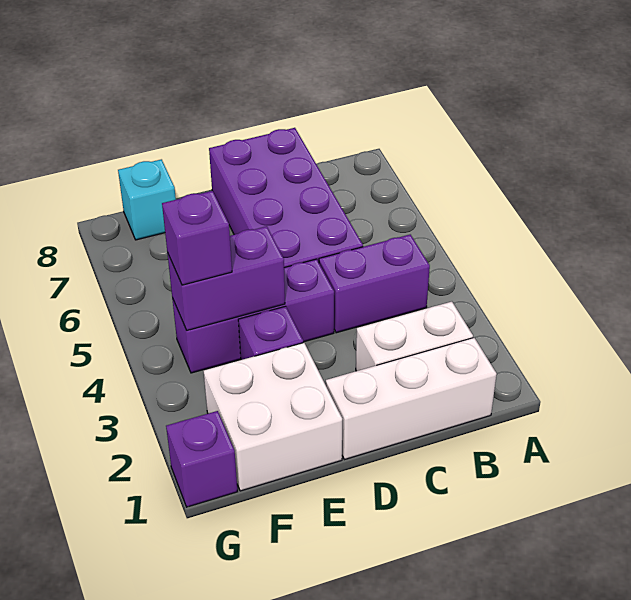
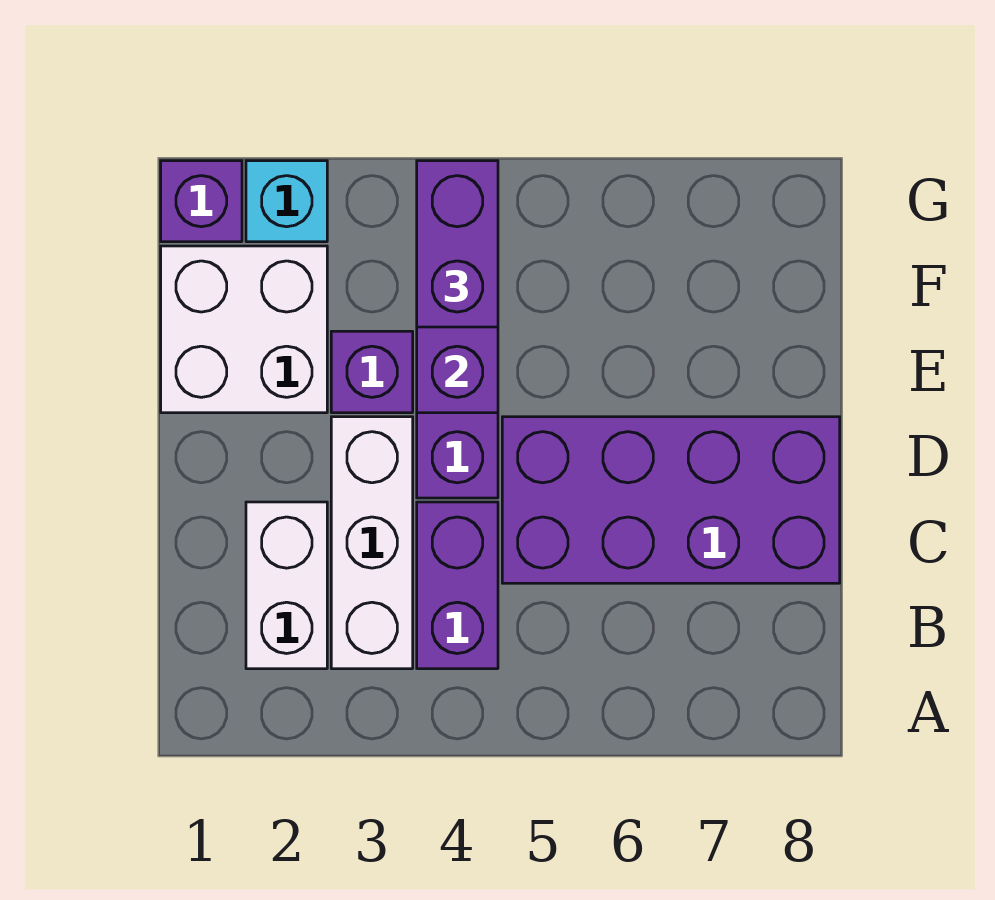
white brick B1:D1 level 1 -> white brick B3:D3 level 1
purple brick F4 level 3 -> purple brick F4:G4 level 3
cyan brick F8 level 1 -> cyan brick G2 level 1

